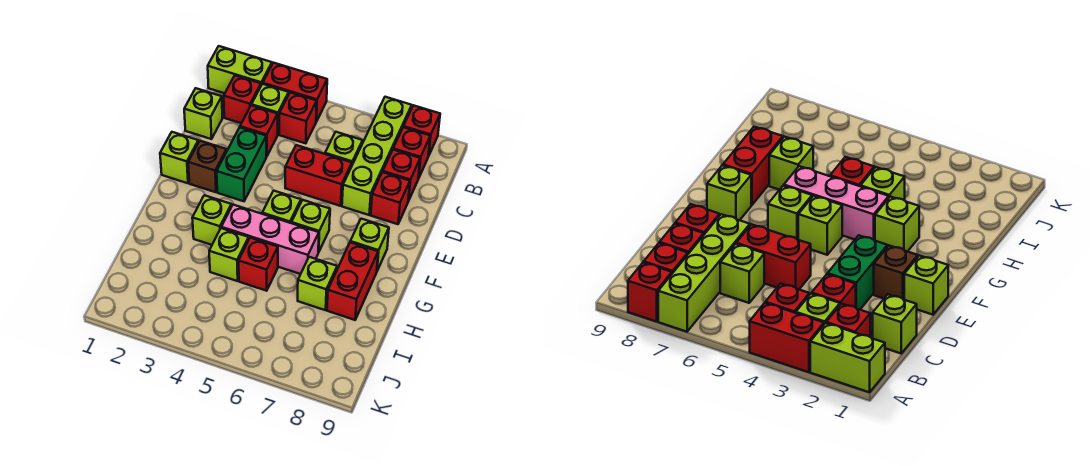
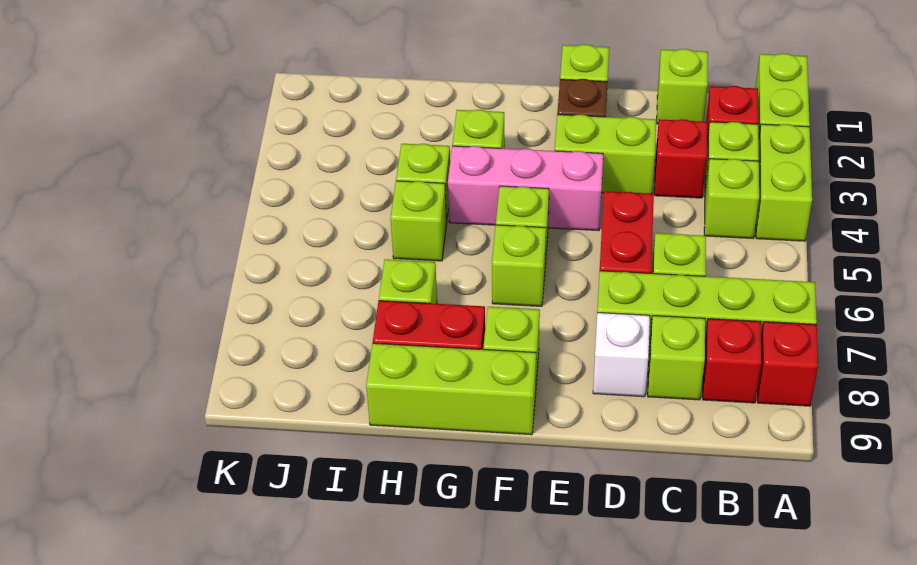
red brick A3:A4 level 1 -> lime brick A3:A4 level 1
red brick B4 level 1 -> lime brick B4 level 1
red brick C8 level 1 -> lime brick C8 level 1
green brick D3:E3 level 1 -> lime brick D3:E3 level 1
red brick D8 level 1 -> white brick D8 level 1
none -> lime brick F9:H9 level 1
pink brick G4:G6 level 1 -> pink brick E4:G4 level 1
red brick H5 level 1 -> lime brick H5 level 1

